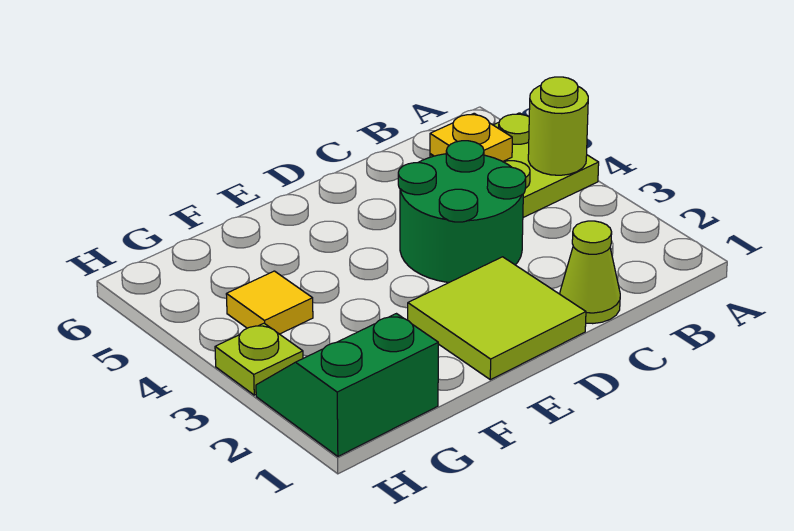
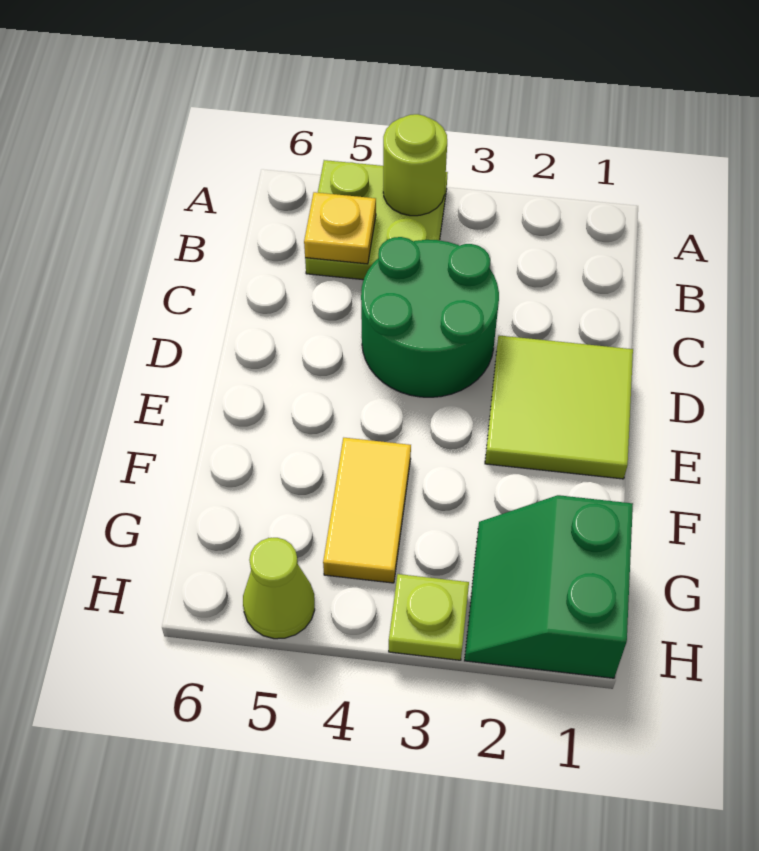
lime cone C1 level 1 -> lime cone H5 level 1
yellow tile G4 level 1 -> yellow tile F4:G4 level 1

